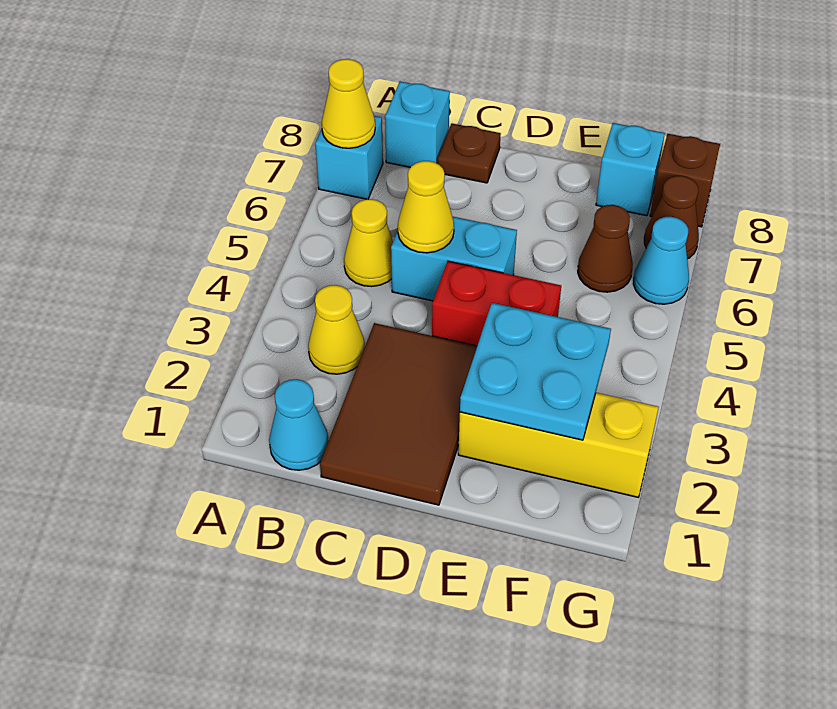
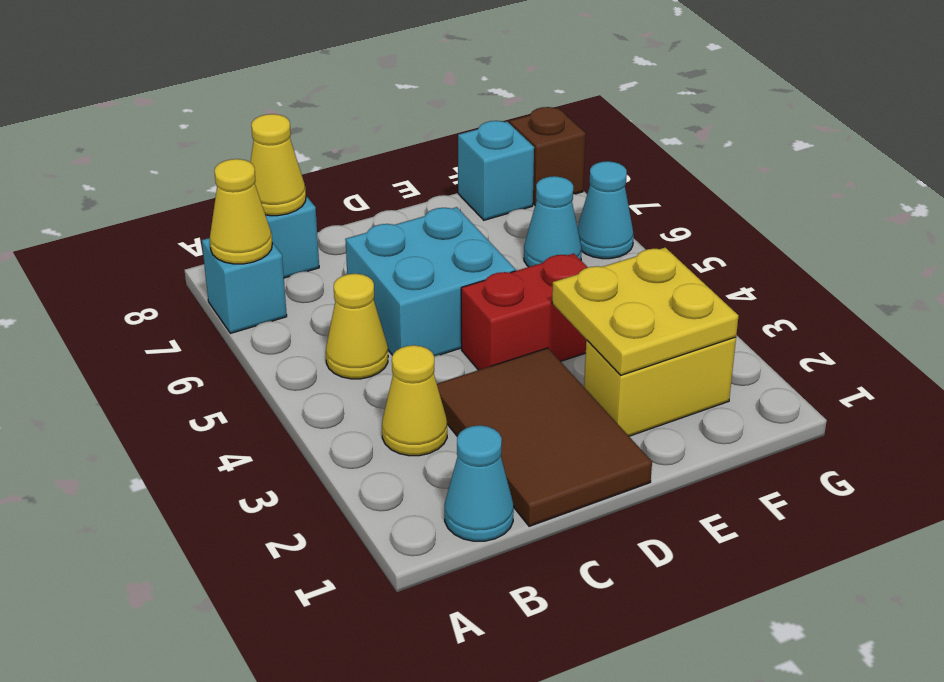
cyan brick C5:D5 level 1 -> cyan brick C5:D6 level 1
yellow cone C5 level 2 -> yellow cone B8 level 2
brown plate C8 level 1 -> none
yellow brick E2:G2 level 1 -> yellow brick E2:F2 level 1
cyan plate E2:F3 level 2 -> yellow plate E2:F3 level 2
brown cone F6 level 1 -> cyan cone F6 level 1
brown cone G7 level 1 -> none

